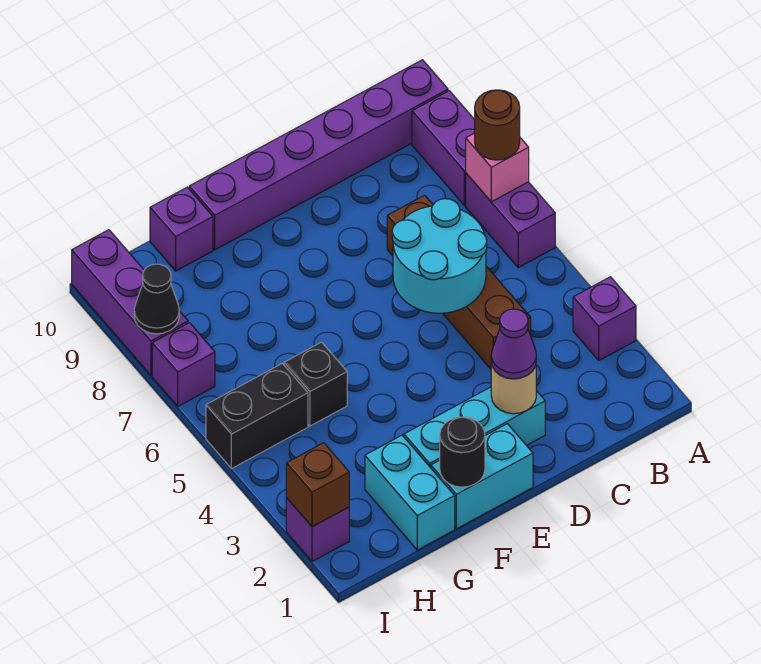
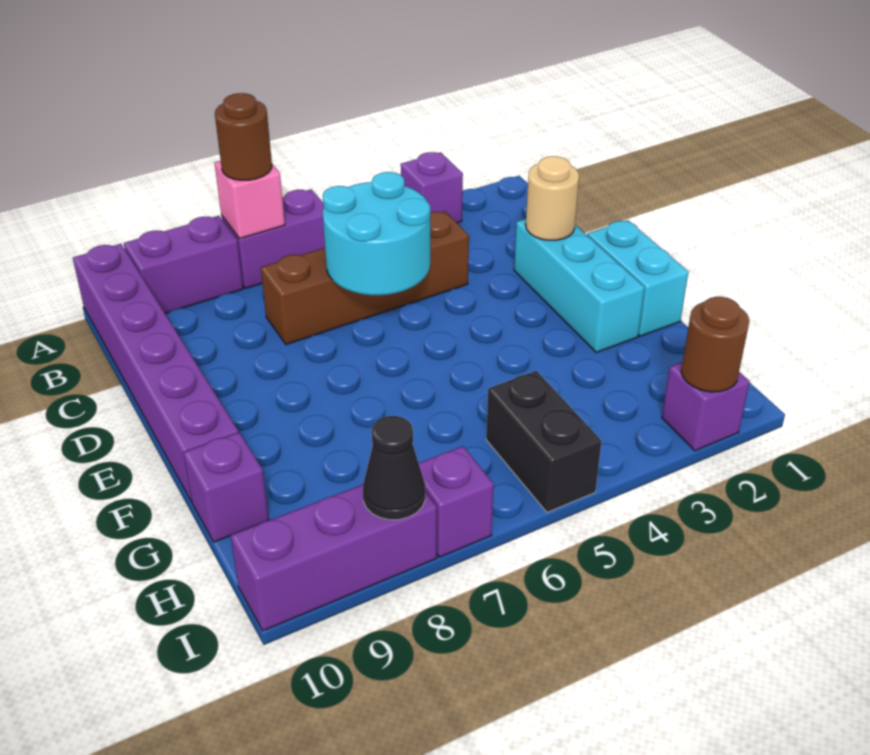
purple cone D2 level 3 -> none
black round brick F1 level 2 -> none
cyan brick G1:G2 level 1 -> none
black brick G5 level 1 -> none
brown brick I2 level 2 -> brown round brick I2 level 2

